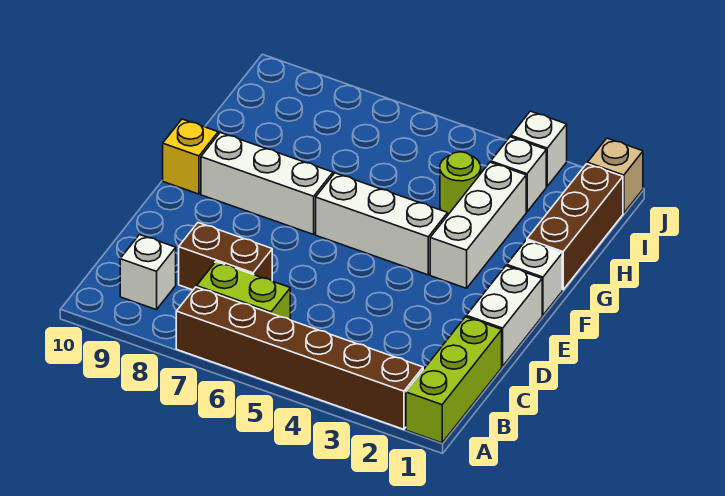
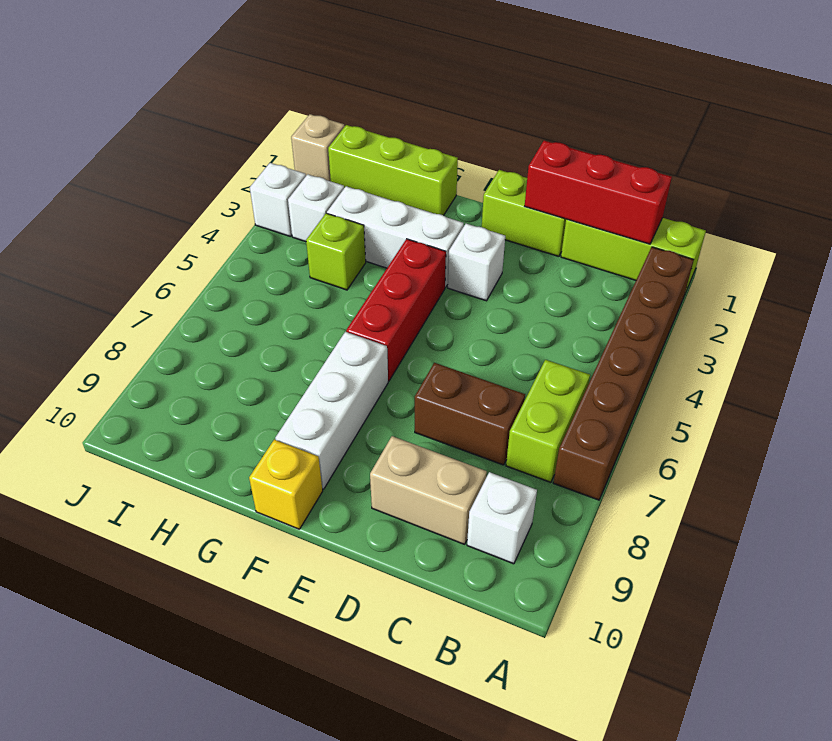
none -> red brick B1:D1 level 2
brown brick C7:C8 level 1 -> brown brick C7:D7 level 1
none -> tan brick C9:D9 level 1
white brick D1:E1 level 1 -> lime brick D1:E1 level 1
white brick F1 level 1 -> white brick E3 level 1
white brick F4:F6 level 1 -> red brick F4:F6 level 1
brown brick G1:I1 level 1 -> lime brick G1:I1 level 1
lime round brick H4 level 1 -> lime brick H4 level 1

